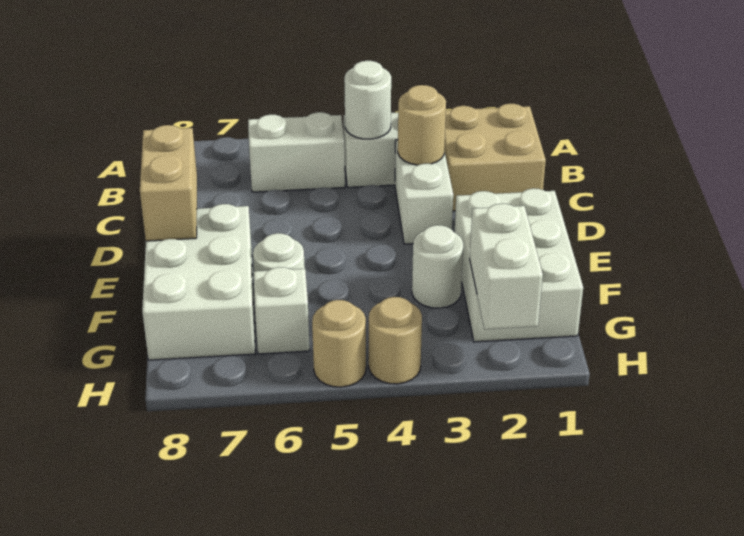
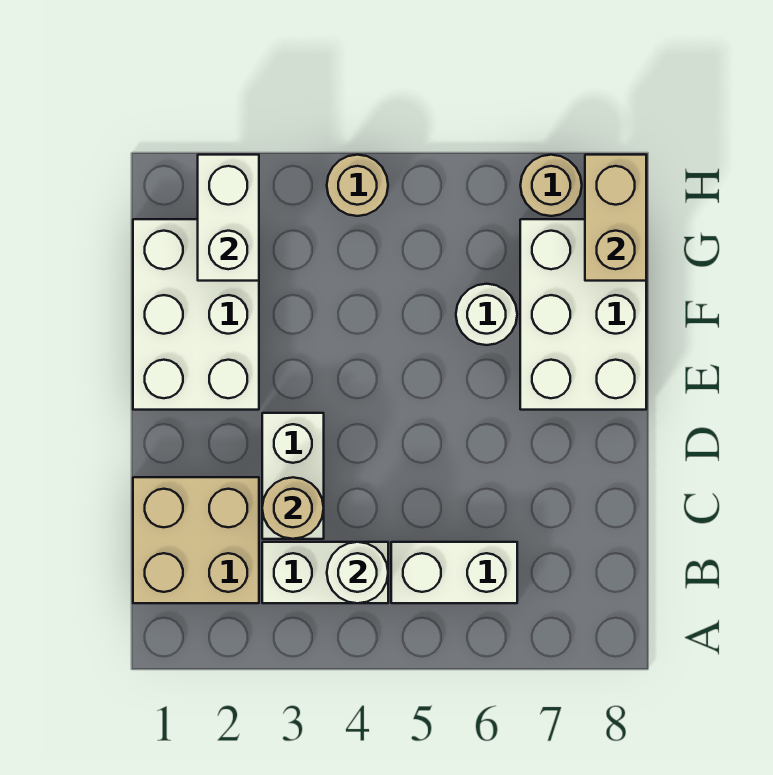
tan brick D8:E8 level 2 -> tan brick G8:H8 level 2
white round brick F3 level 1 -> none
white brick G6 level 1 -> none
tan round brick H5 level 1 -> tan round brick H7 level 1

